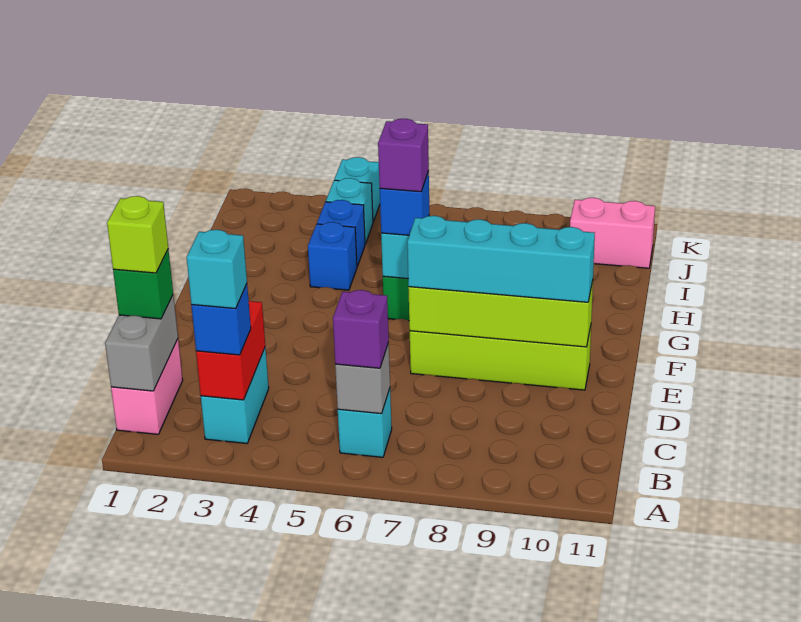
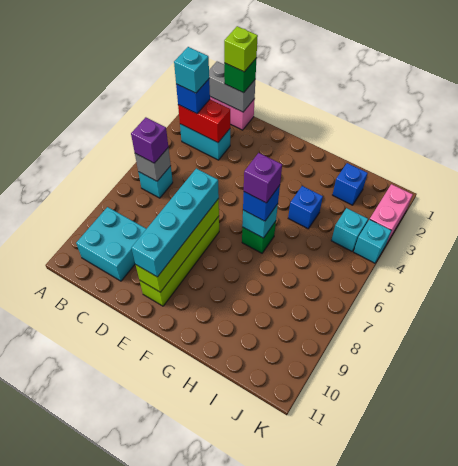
none -> cyan brick B9:C10 level 1
blue brick I4 level 1 -> blue brick I2 level 1
pink brick J10:J11 level 1 -> pink brick K2:K3 level 1

